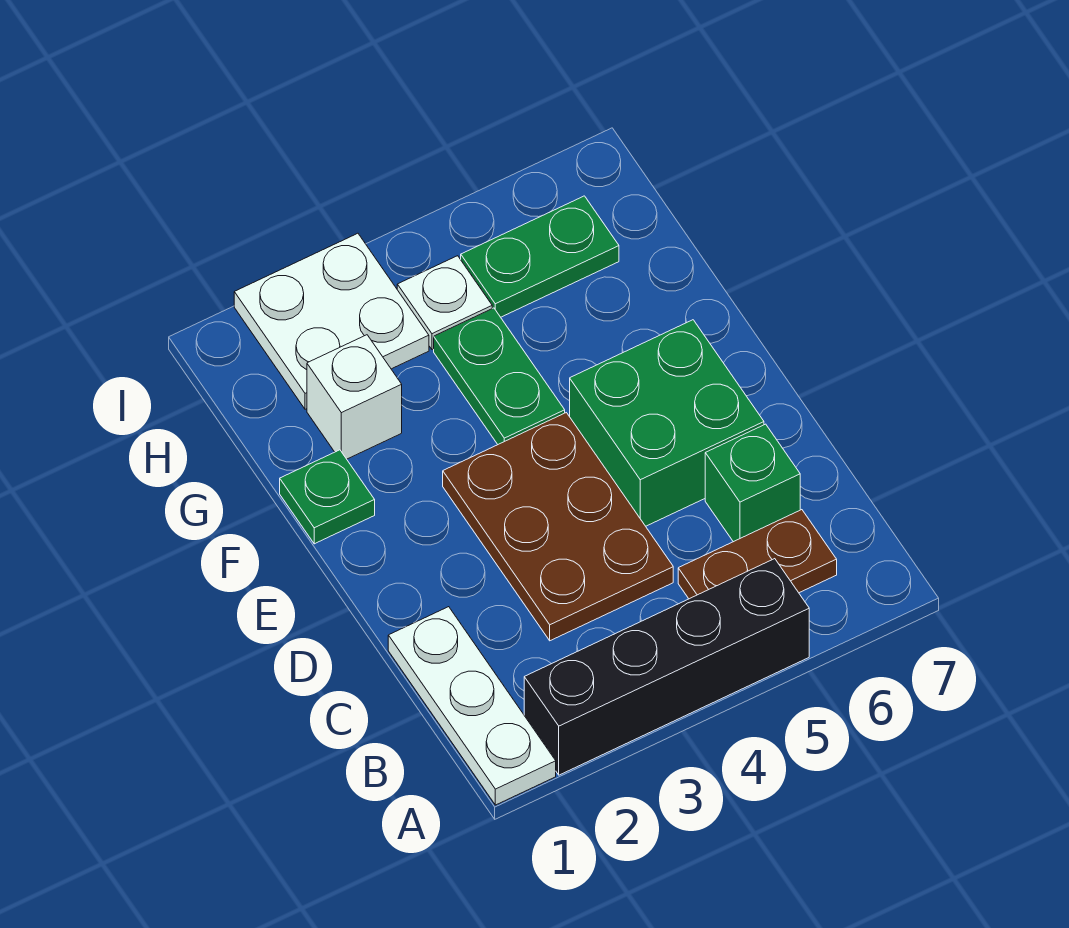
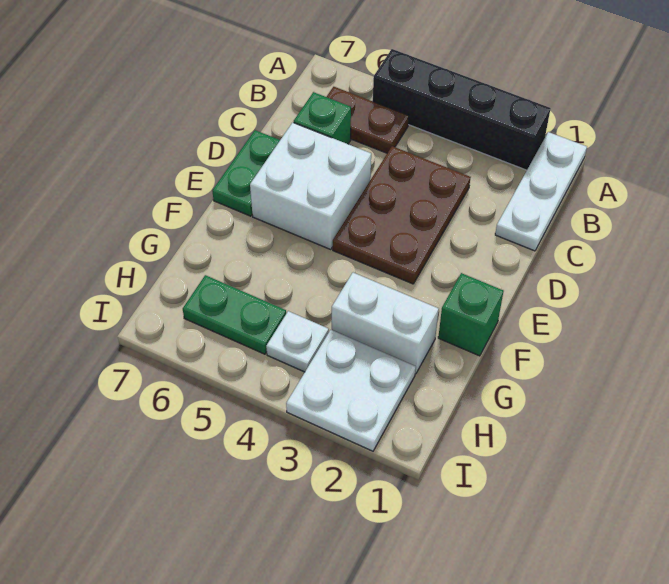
green brick D5:E6 level 1 -> white brick D5:E6 level 1
green plate F1 level 1 -> green brick F1 level 1
green plate F4:G4 level 1 -> green plate D7:E7 level 1
white brick G2 level 1 -> white brick G2:G3 level 1

